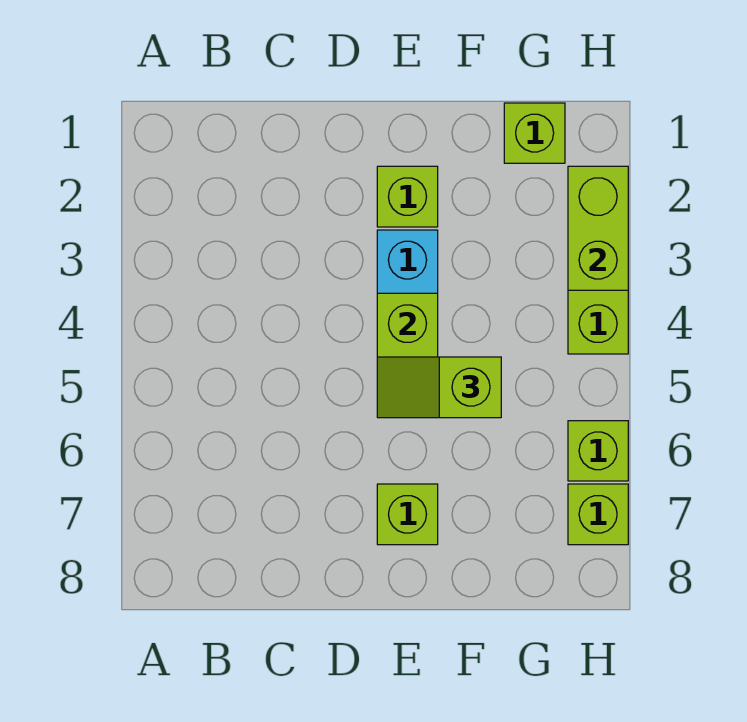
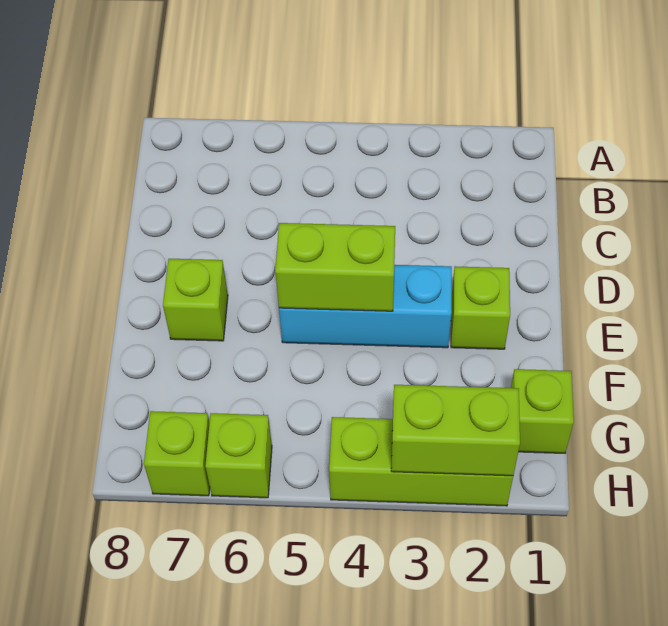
lime slope E5:F5 level 3 top F -> none

